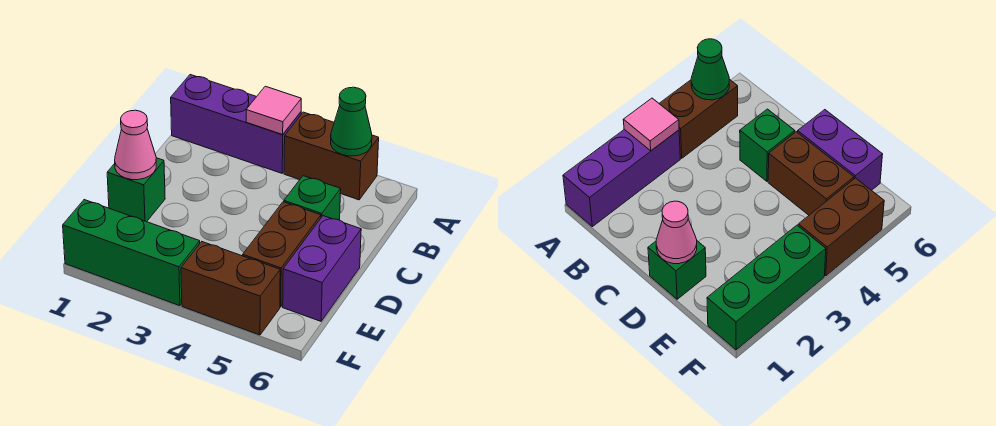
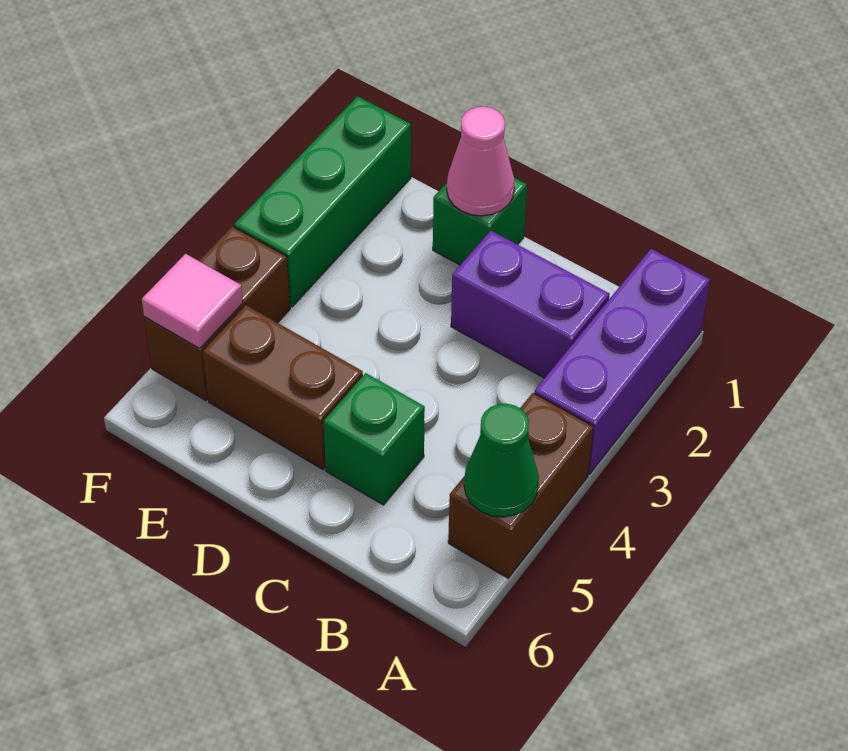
pink tile A3 level 2 -> pink tile F5 level 2
purple brick D6:E6 level 1 -> purple brick B2:C2 level 1

